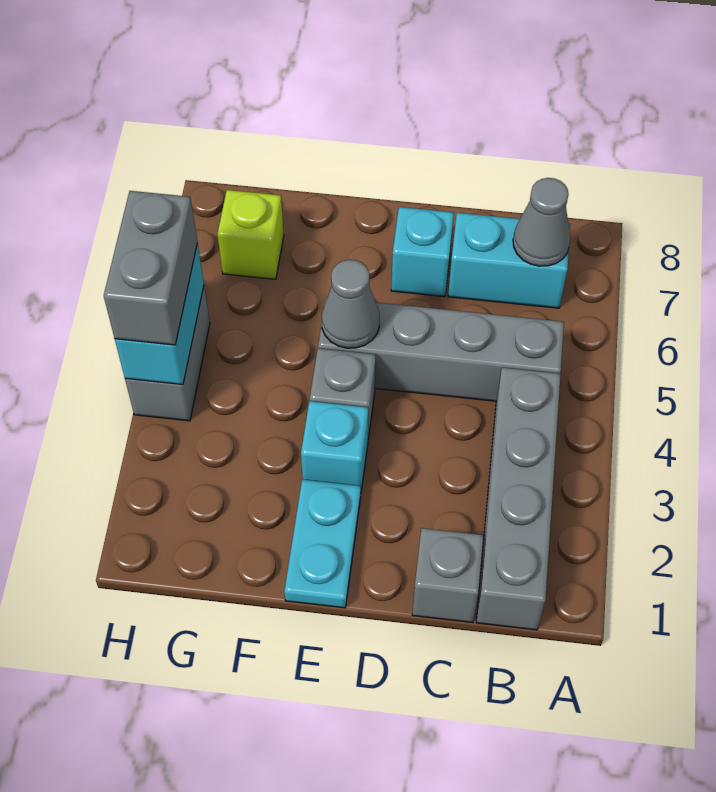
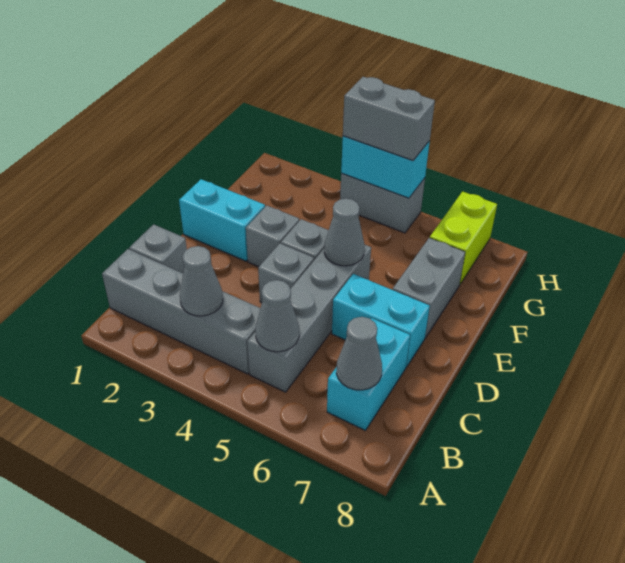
none -> grey cone B3 level 2
none -> grey cone B5 level 2
none -> grey brick D4 level 1
cyan brick D7 level 1 -> cyan brick D6:D7 level 1
cyan plate E1:E2 level 1 -> cyan brick E1:E2 level 1
cyan brick E3 level 1 -> grey brick E3 level 1
none -> grey brick E7:F7 level 1
lime brick G7 level 1 -> lime brick G7:H7 level 1

